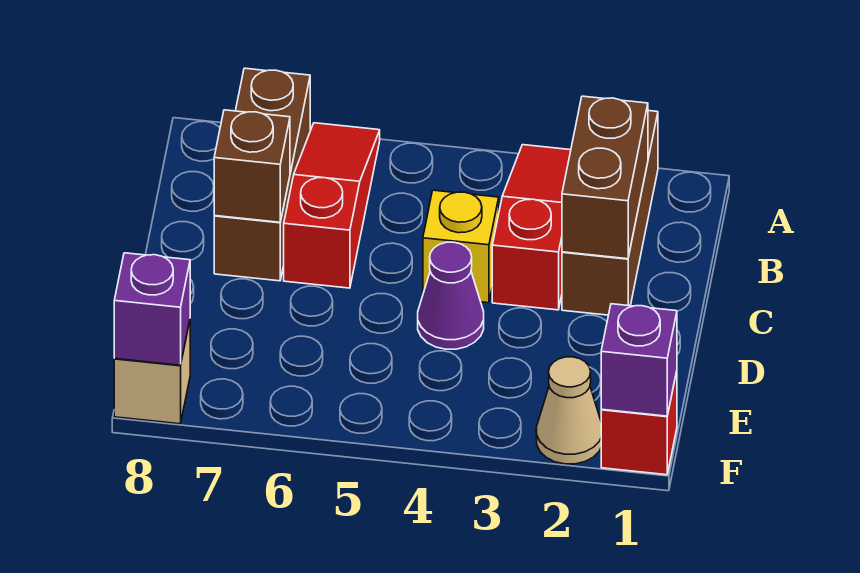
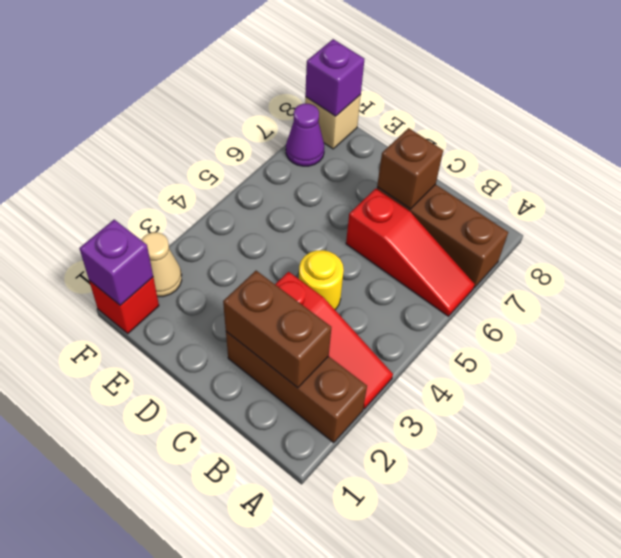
yellow brick C4 level 1 -> yellow round brick C4 level 1
purple cone D4 level 1 -> purple cone F7 level 1

